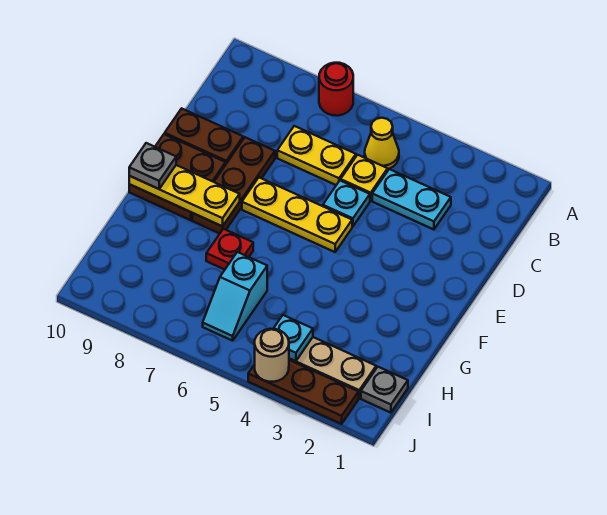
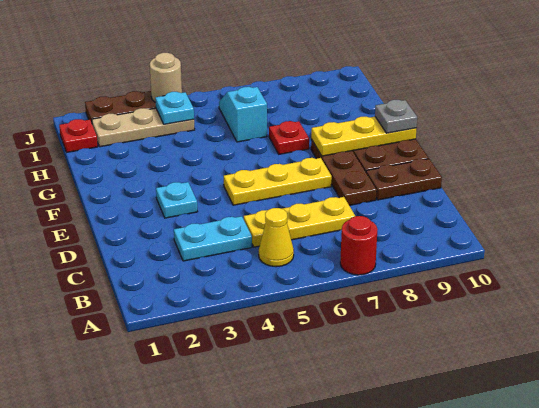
cyan plate D5 level 1 -> cyan plate E3 level 1
grey plate I1 level 1 -> red plate I1 level 1

